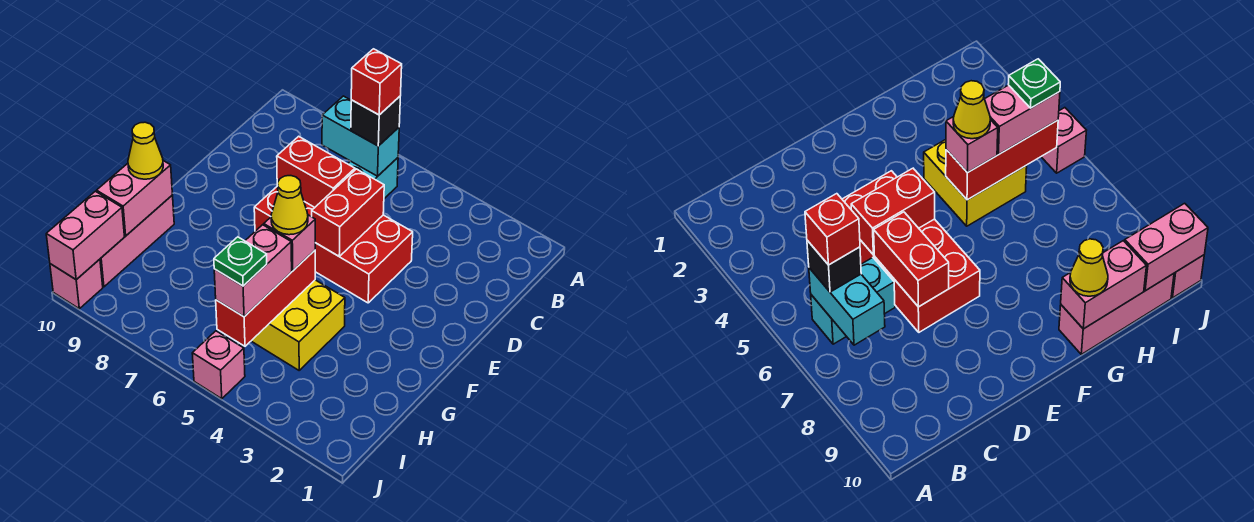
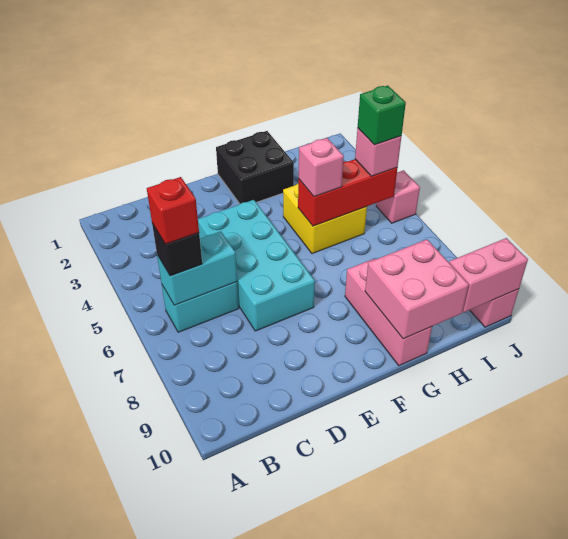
cyan brick B6:B7 level 2 -> cyan brick B6:C6 level 2
red brick D4:E7 level 1 -> cyan brick D4:E7 level 1
red brick D5:E5 level 2 -> none
red brick D6:D7 level 2 -> none
none -> black brick F1:G2 level 1
yellow cone G5 level 4 -> none
pink brick G10:I10 level 1 -> pink brick G8:G10 level 1
pink brick G10:H10 level 2 -> pink brick G9:H10 level 2
yellow cone G10 level 3 -> none
pink brick H5:I5 level 3 -> pink brick I5 level 3
green plate I5 level 4 -> green brick I5 level 4

